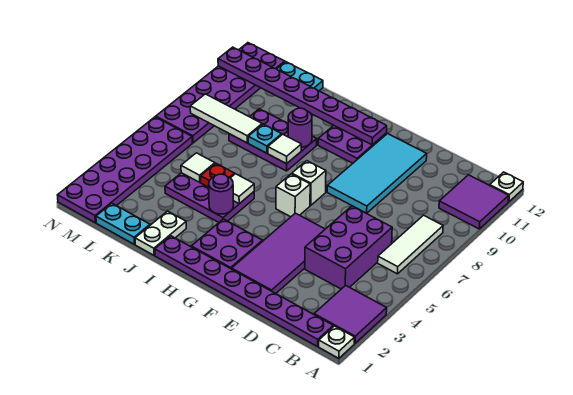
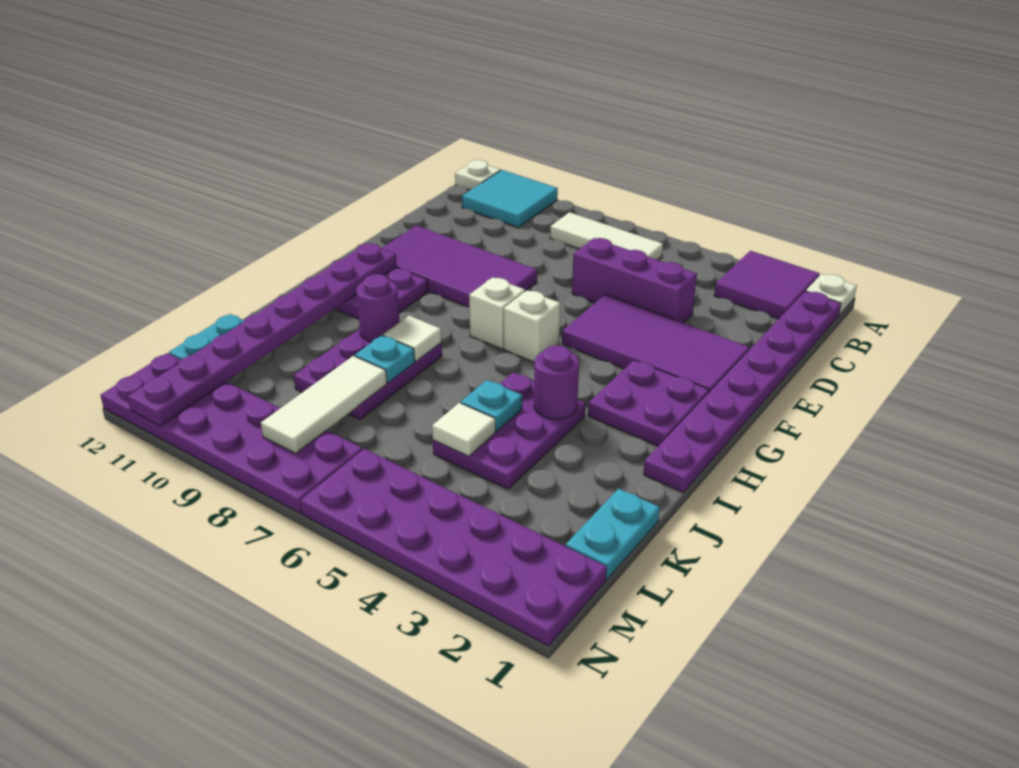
purple tile A10:B11 level 1 -> cyan tile A10:B11 level 1
purple brick C4:D6 level 1 -> purple brick D4:D6 level 1
cyan tile E8:F11 level 1 -> purple tile E8:F11 level 1
white tile I5 level 2 -> none
white plate J1:J2 level 1 -> none
red plate J5 level 2 -> cyan plate J5 level 2

